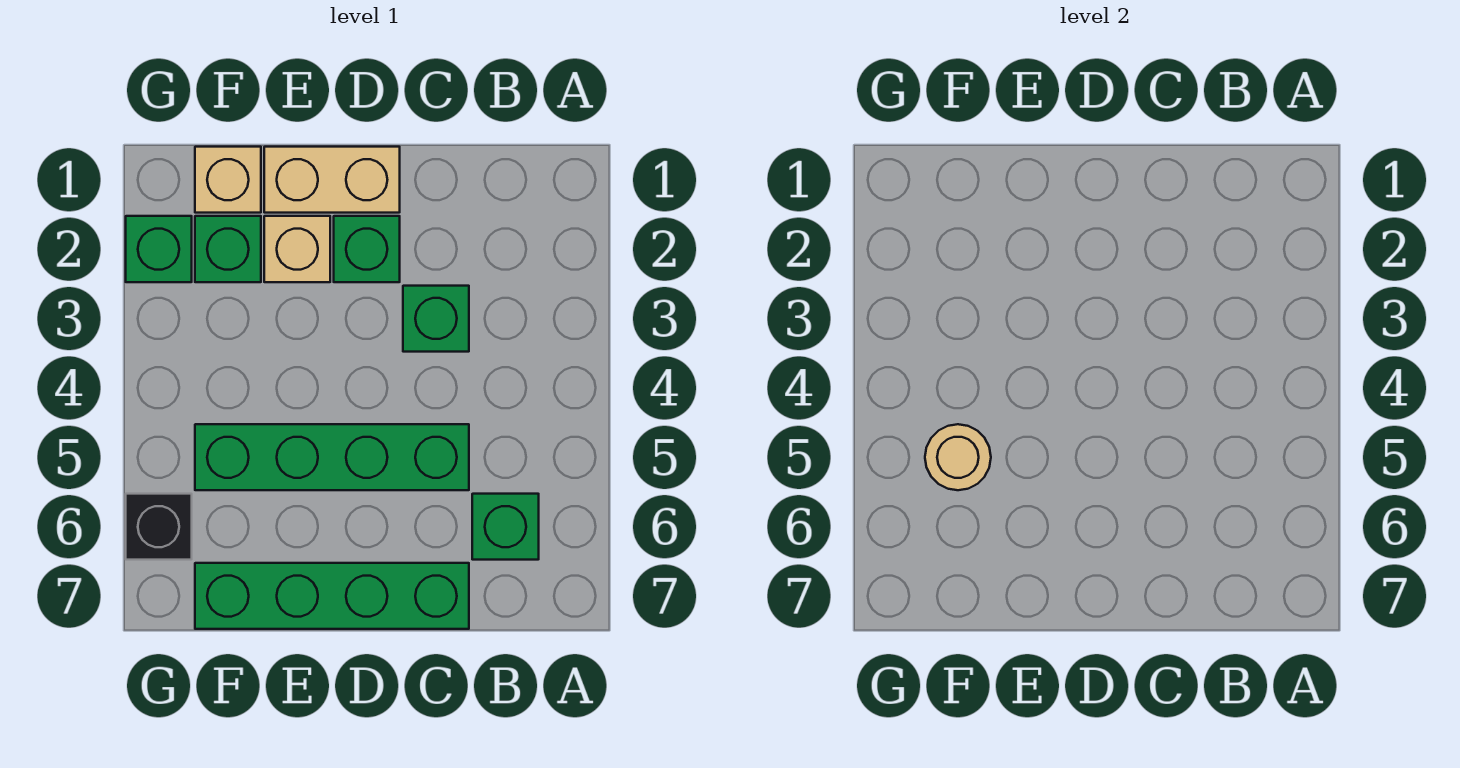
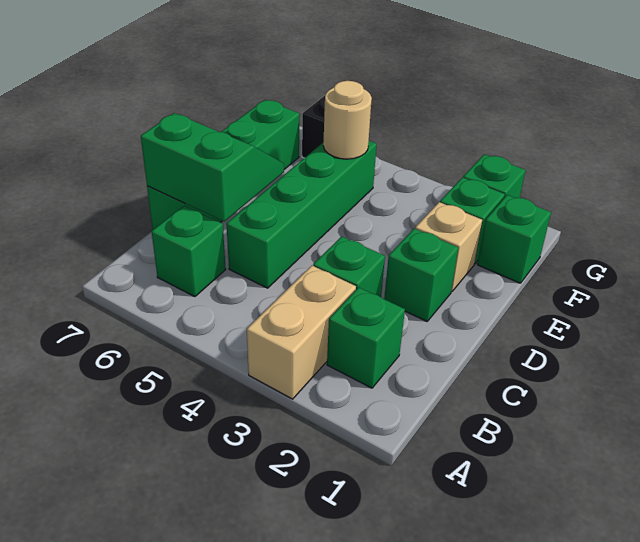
none -> green brick B2 level 1
none -> green slope C6:D7 level 2 top C
tan brick D1:E1 level 1 -> tan brick A3:B3 level 1
tan brick F1 level 1 -> green brick F1 level 1

